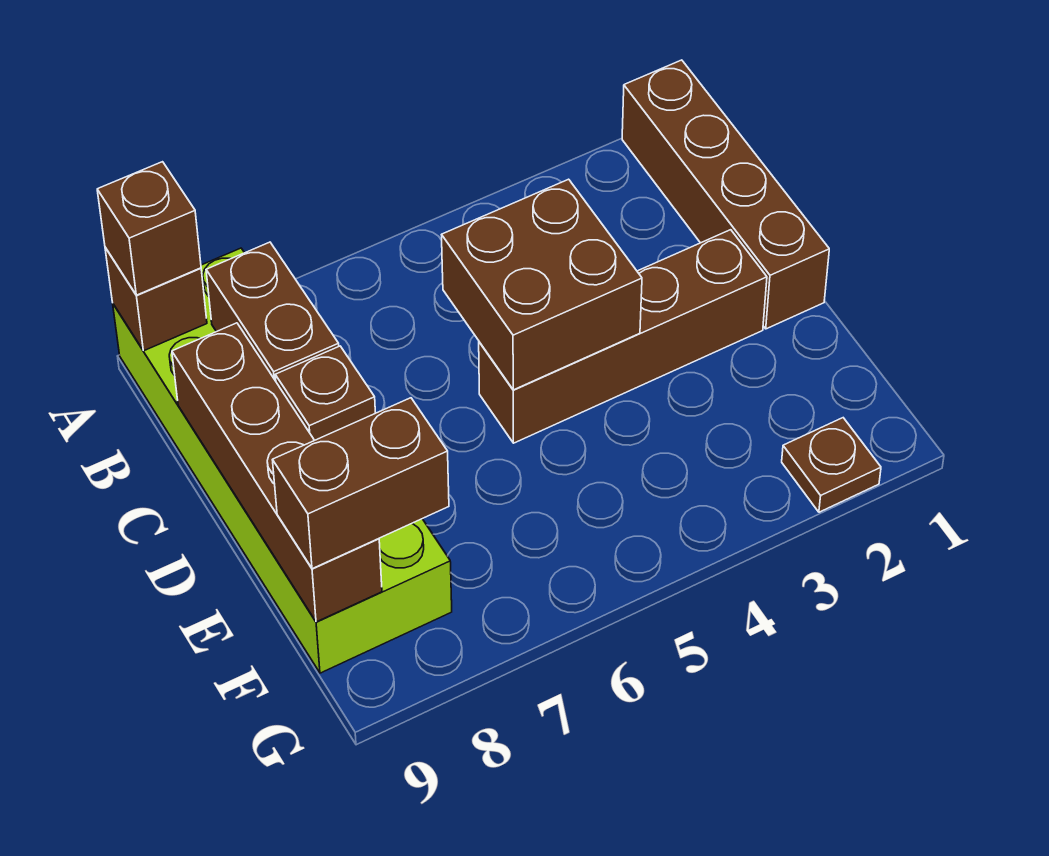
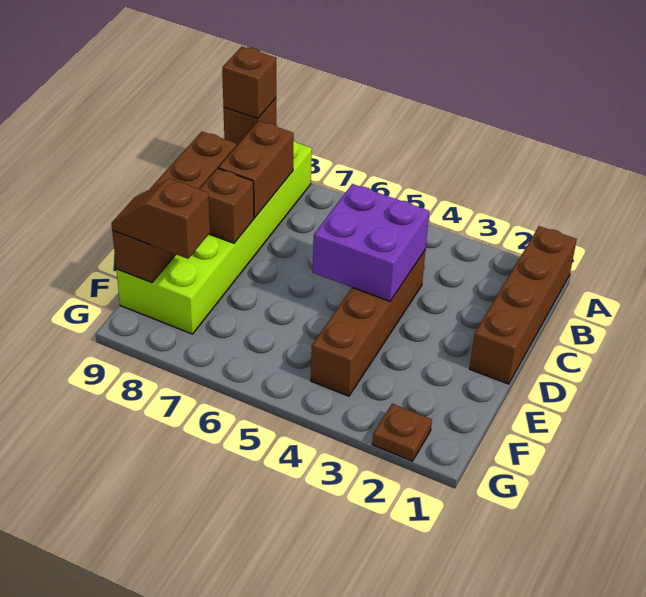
brown brick C4:D5 level 2 -> purple brick C4:D5 level 2
brown brick D2:D5 level 1 -> brown brick C4:F4 level 1
brown brick F8:F9 level 3 -> brown slope F8:F9 level 3 top 8

